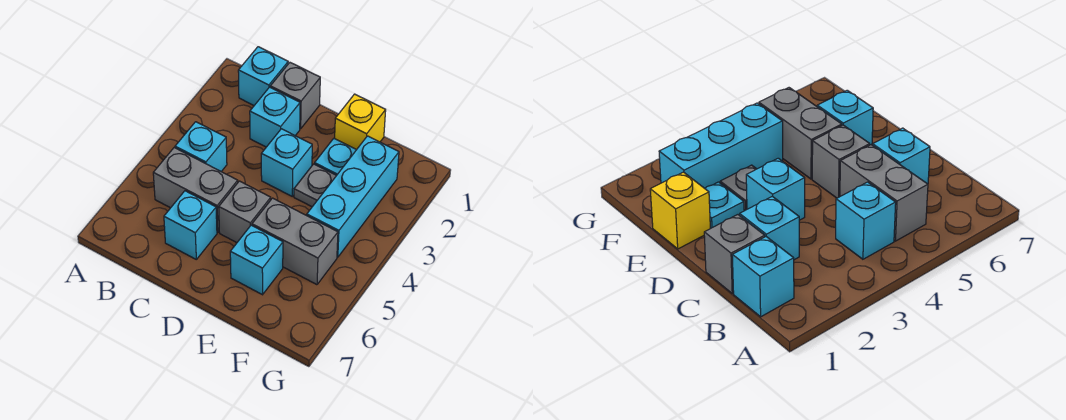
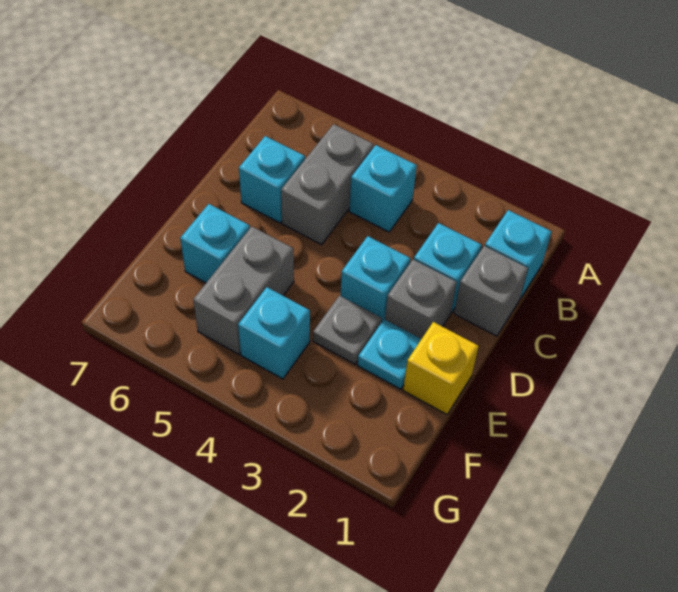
grey brick D5 level 1 -> grey brick D2 level 1
cyan brick F2:F4 level 1 -> cyan brick F4 level 1

